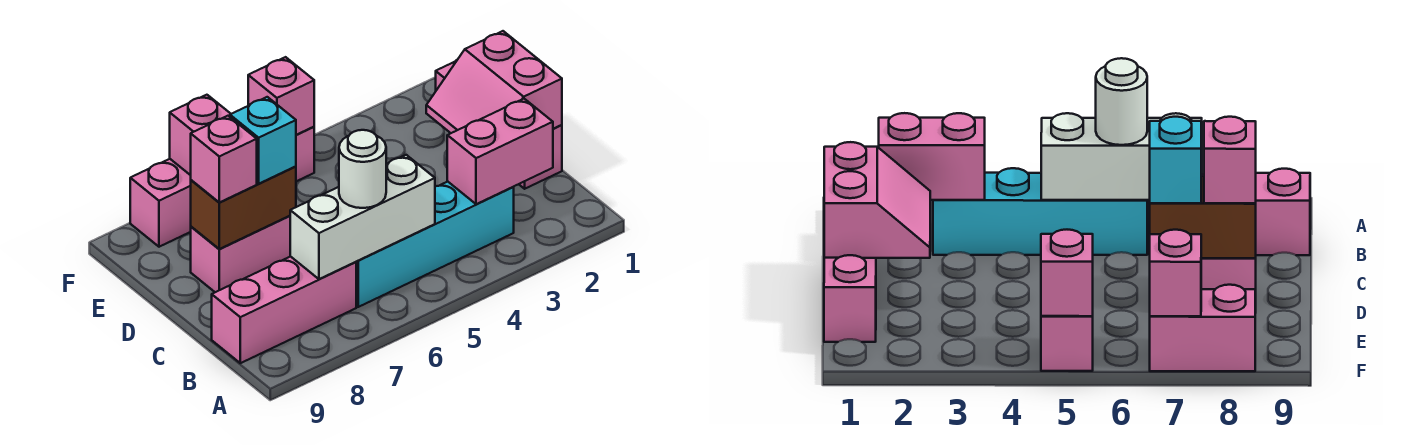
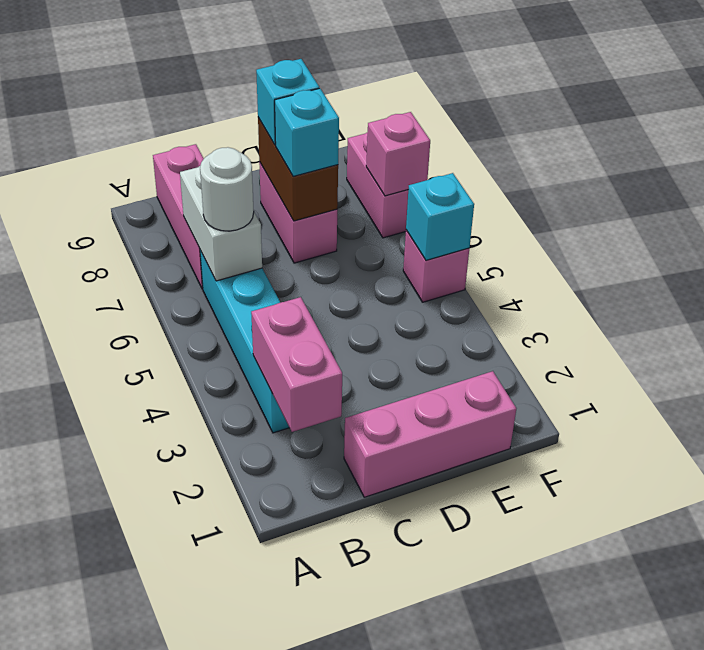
white brick B5:B7 level 2 -> white brick B6:B7 level 2
pink slope C1:D2 level 2 top 1 -> none
pink brick D8 level 3 -> cyan brick D8 level 3
pink brick F5 level 2 -> cyan brick F5 level 2

